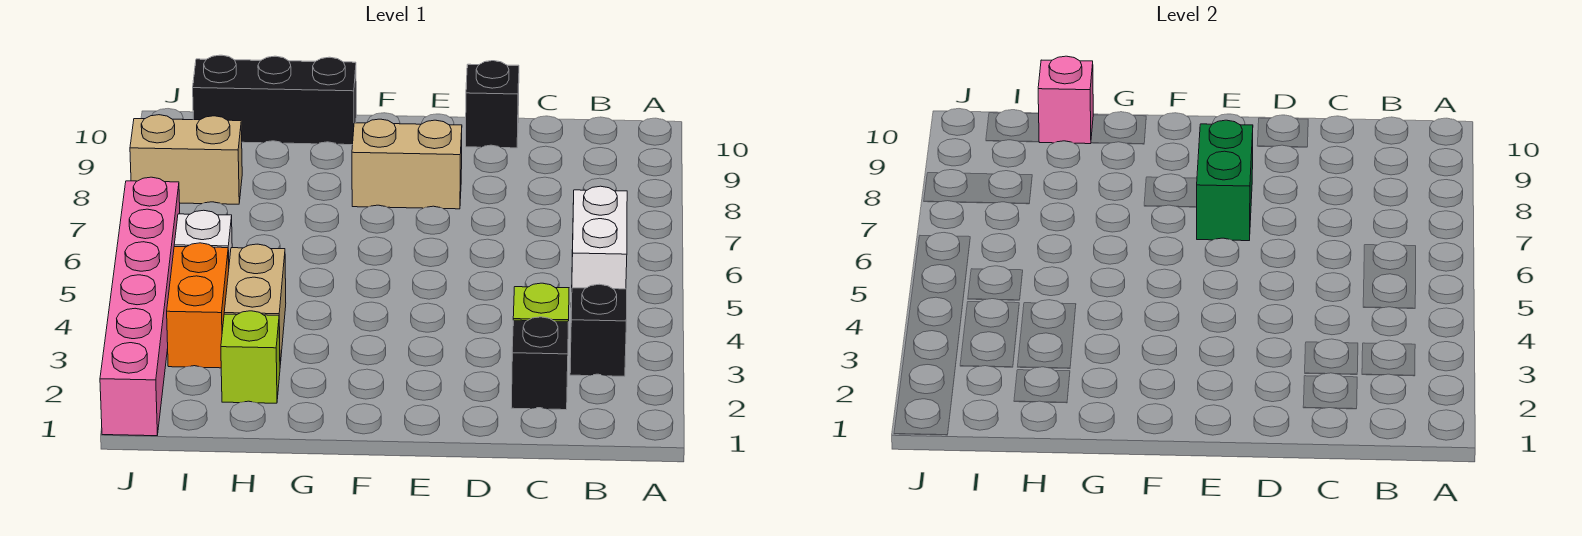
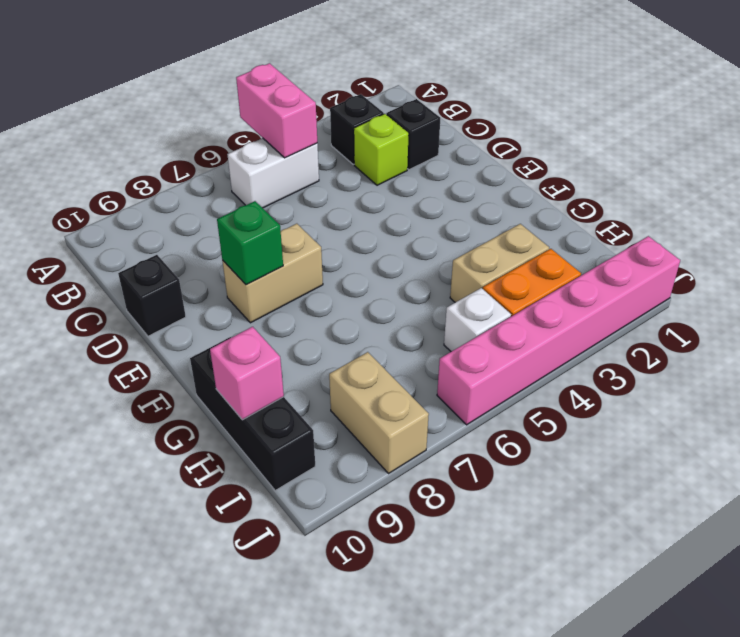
none -> pink brick A5:B5 level 2
green brick E7:E8 level 2 -> green brick E8 level 2
tan brick E8:F8 level 1 -> tan brick E7:E8 level 1
lime brick H2 level 1 -> none

